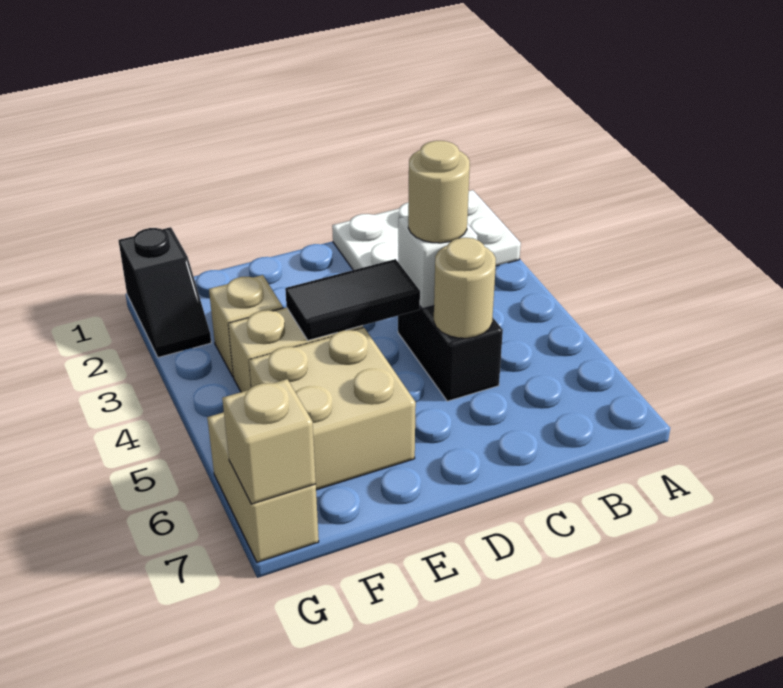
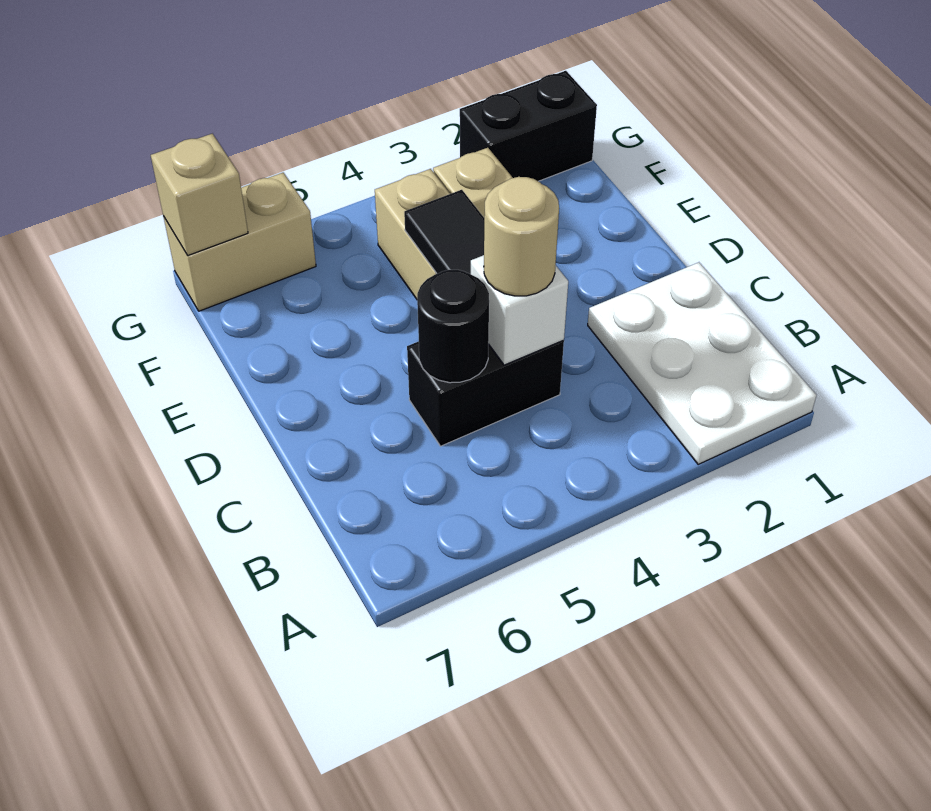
tan round brick C5 level 2 -> black round brick C5 level 2
tan brick E5:F6 level 1 -> none
black slope G1:G2 level 1 top 1 -> black brick G1:G2 level 1

